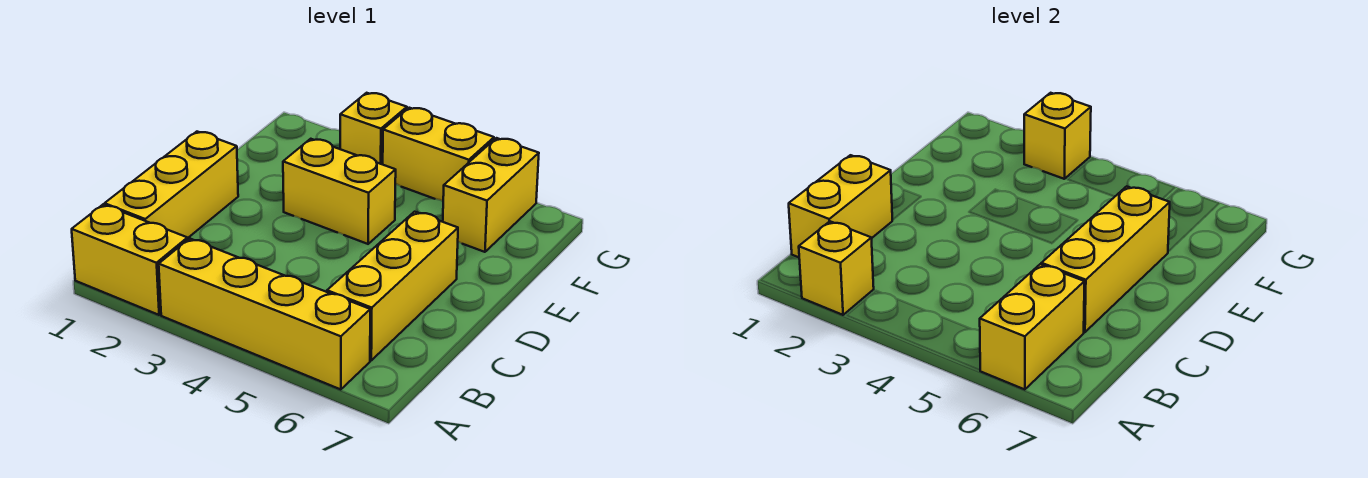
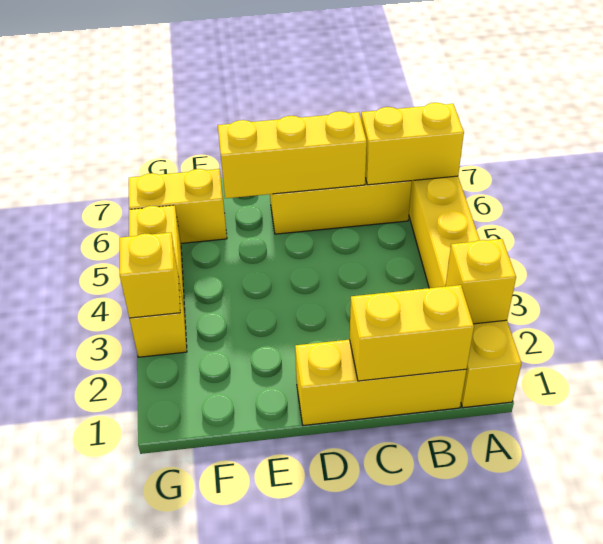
yellow brick E3:E4 level 1 -> none

